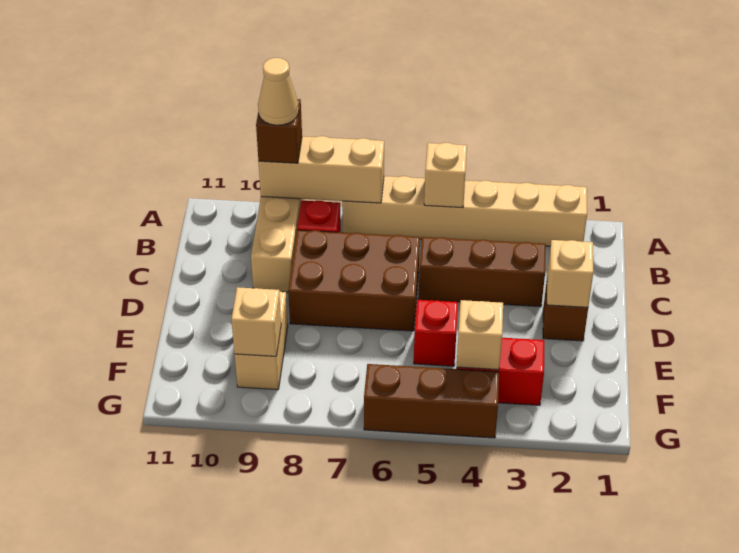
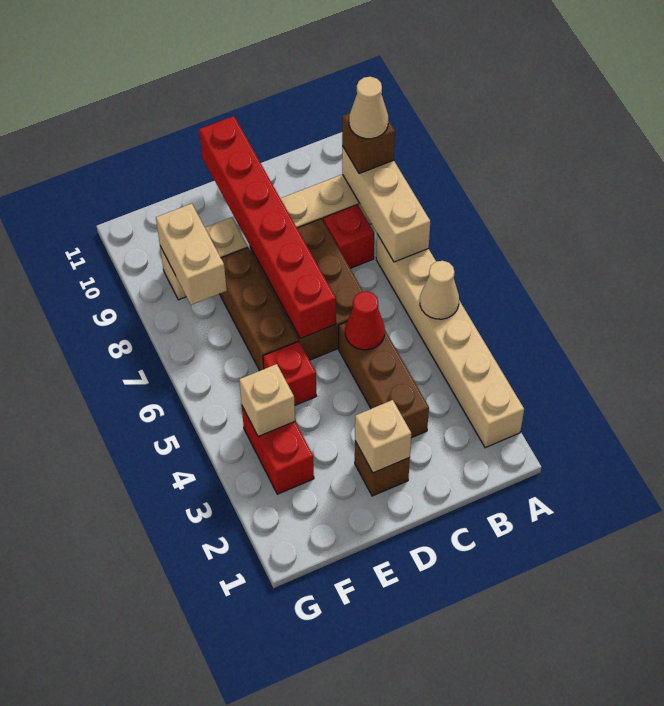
tan brick A5 level 2 -> tan cone A5 level 2
none -> red cone C5 level 2
none -> red brick D6:D11 level 2
tan brick F9 level 2 -> tan brick F8:F9 level 2
brown brick G4:G6 level 1 -> brown brick E6:E8 level 1

